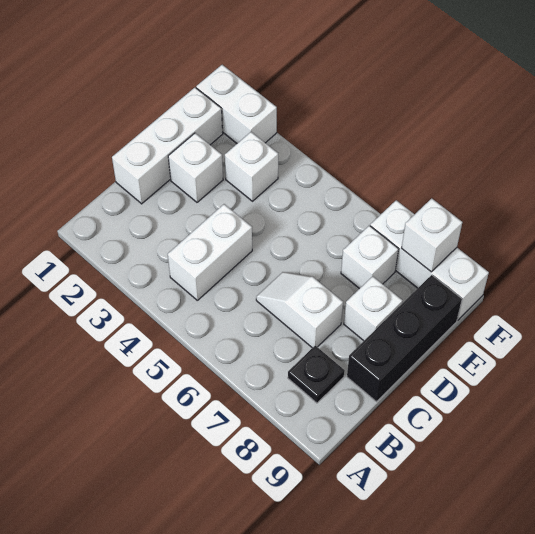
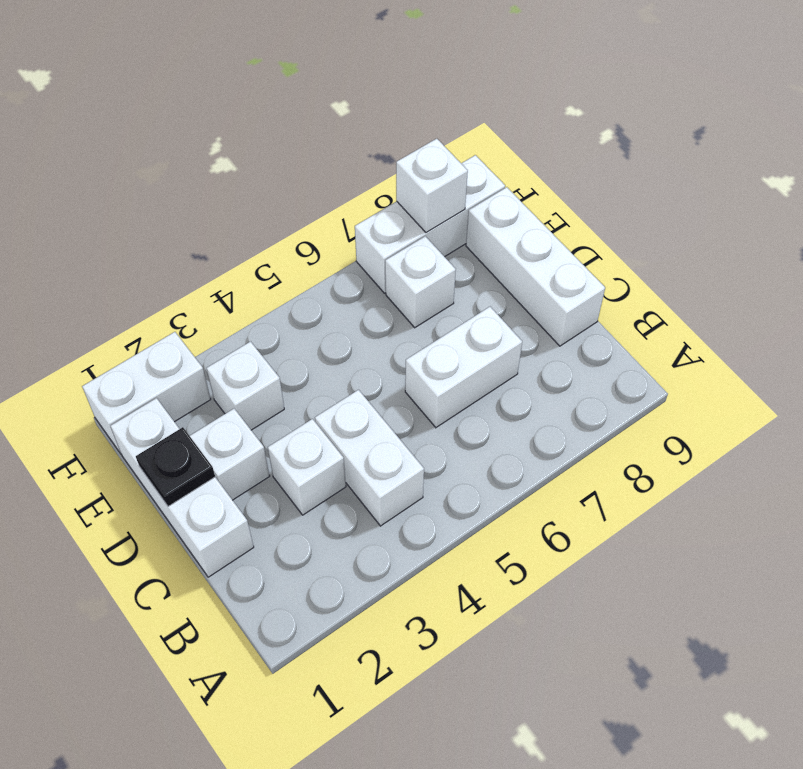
black plate B8 level 1 -> black plate D1 level 2
white slope C6:C7 level 1 top 7 -> white brick C6:C7 level 1
black brick C9:E9 level 1 -> white brick C9:E9 level 1
white brick D8 level 1 -> white brick C3 level 1

